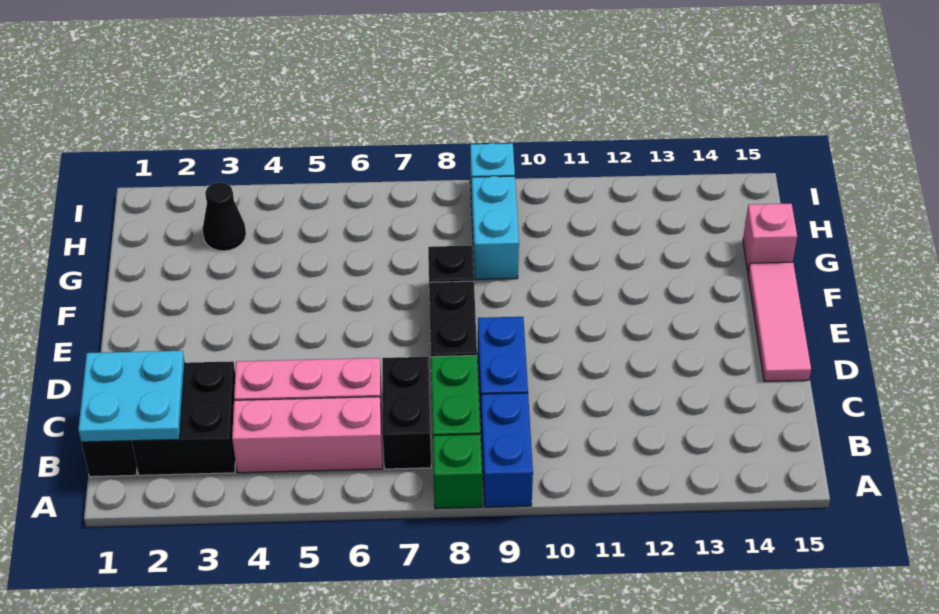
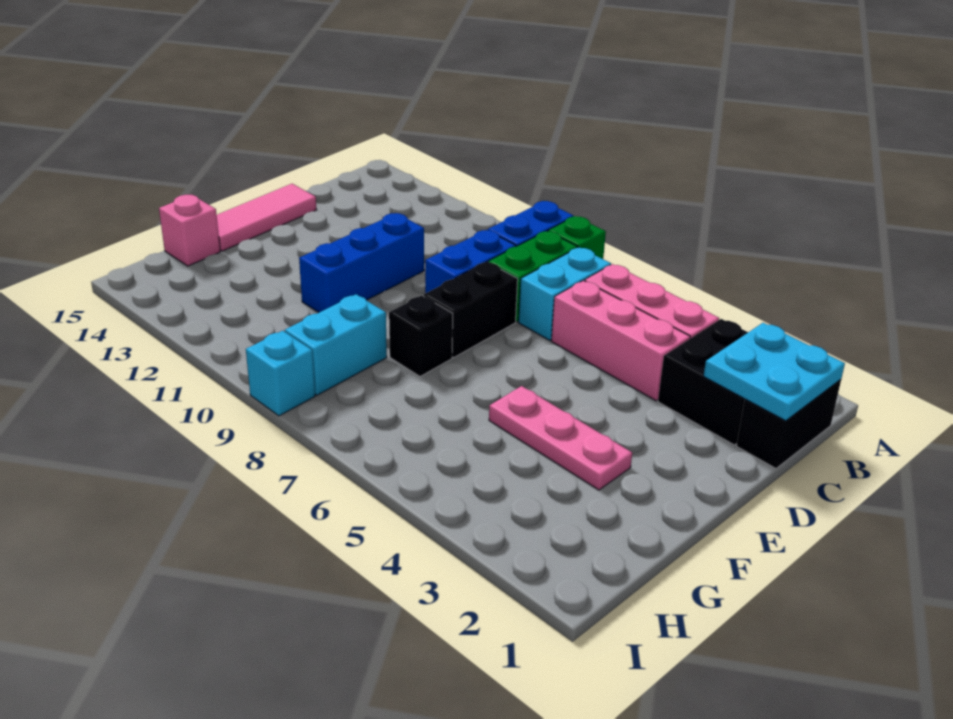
black brick B7:C7 level 1 -> cyan brick B7:C7 level 1
none -> blue brick D11:F11 level 1
none -> pink plate F3:F5 level 1
black cone H3 level 1 -> none

